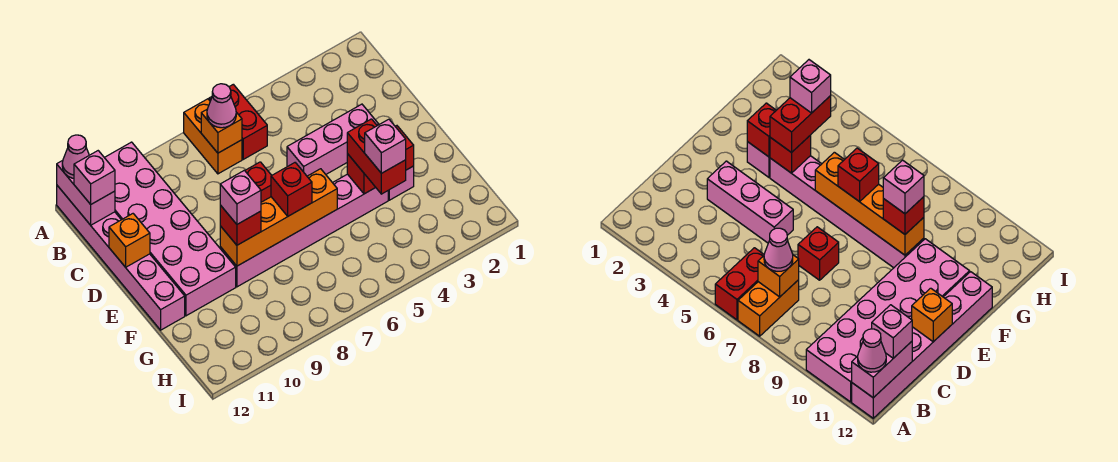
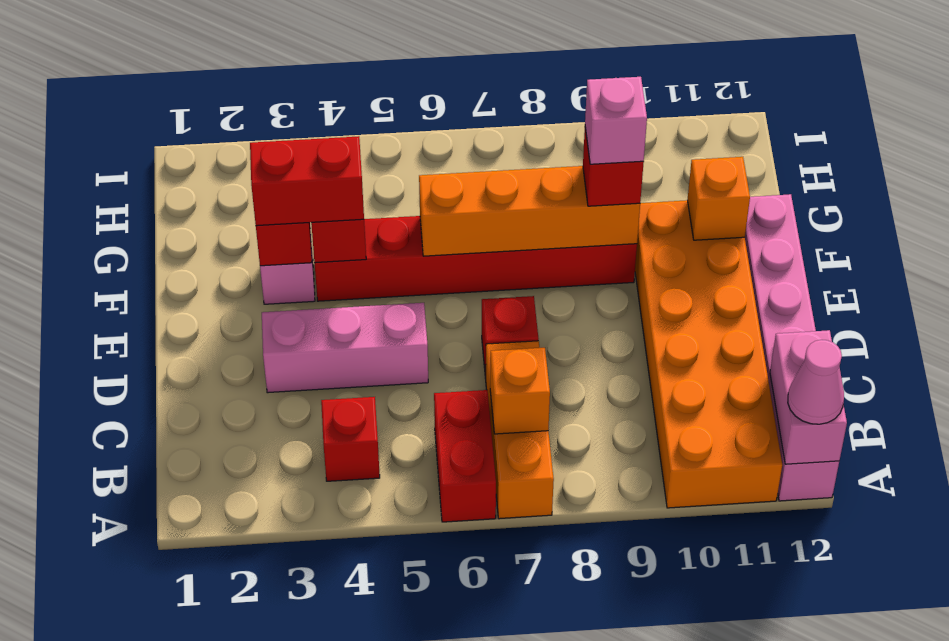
orange brick A7:B7 level 1 -> orange brick A7:C7 level 1
pink brick A10:F11 level 1 -> orange brick A10:F11 level 1
pink cone B7 level 3 -> none
pink brick B12 level 3 -> none
orange brick D12 level 2 -> orange brick F11 level 2
pink brick F4:F9 level 1 -> red brick F4:F9 level 1
red brick F4:G4 level 3 -> red brick F3:F4 level 3
red brick F7 level 3 -> red brick B4 level 1
pink brick G4 level 4 -> none

